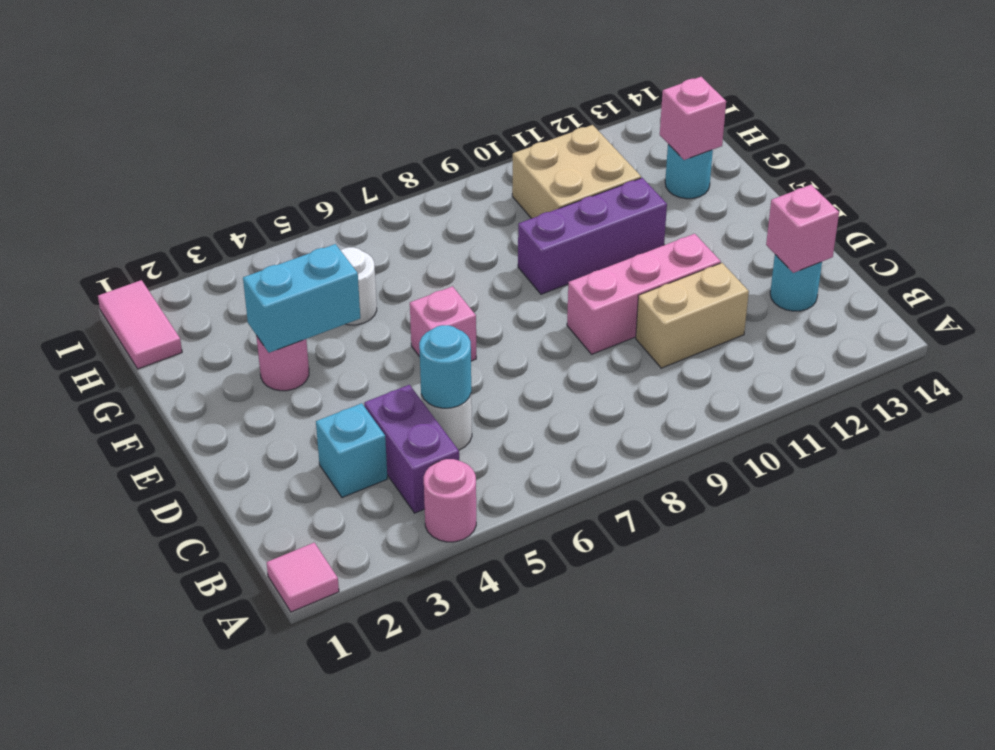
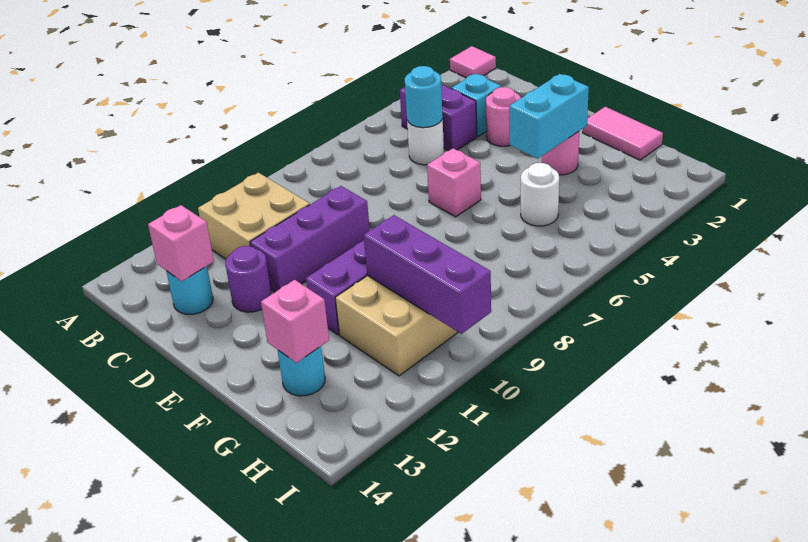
pink round brick A4 level 1 -> pink round brick D3 level 1
tan brick C10:C11 level 1 -> tan brick B10:C11 level 1
pink brick D9:D11 level 1 -> purple brick D9:D11 level 1
none -> purple round brick D12 level 1
none -> purple brick G10:I10 level 2
pink tile H1:I1 level 1 -> pink tile F1:G1 level 1

